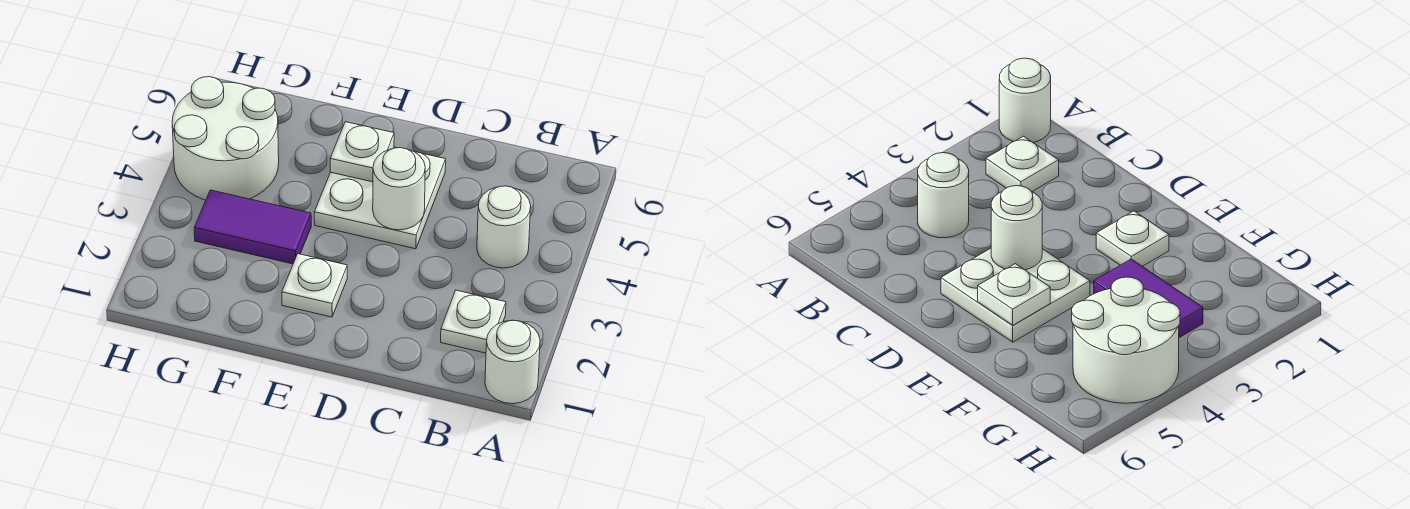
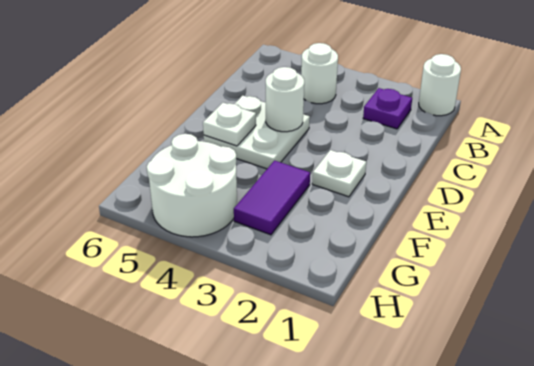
white plate B2 level 1 -> purple plate B2 level 1

